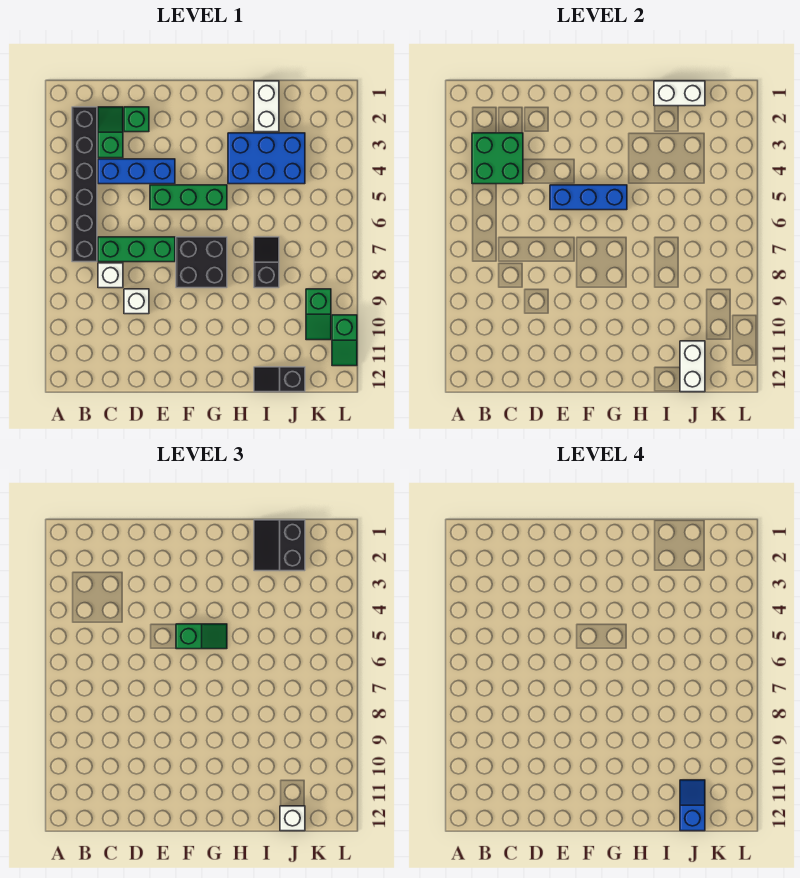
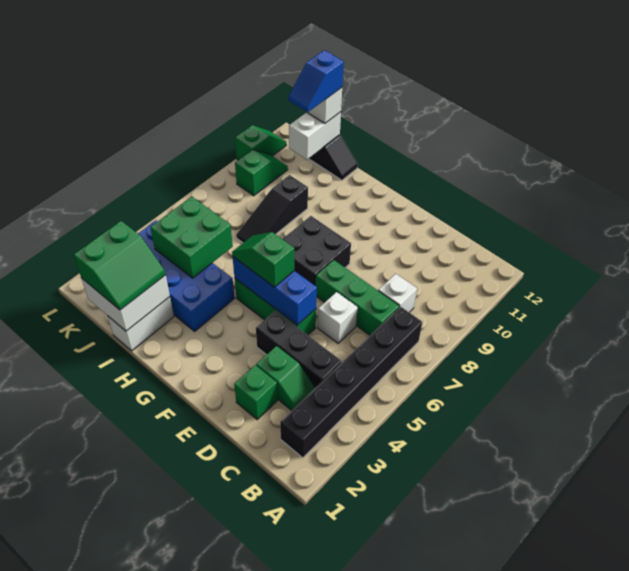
green brick B3:C4 level 2 -> green brick I4:J5 level 2
green slope C2:C3 level 1 top 3 -> green slope C3:D3 level 1 top D
blue brick C4:E4 level 1 -> black brick C4:E4 level 1
white brick D9 level 1 -> white brick D6 level 1
blue brick H3:J4 level 1 -> blue brick H3:K4 level 1
white brick I1:J1 level 2 -> white brick I1:J2 level 2
black slope I1:J2 level 3 top J -> green slope I1:J2 level 3 top J
black slope I7:I8 level 1 top 8 -> black slope I7:I9 level 1 top 9

